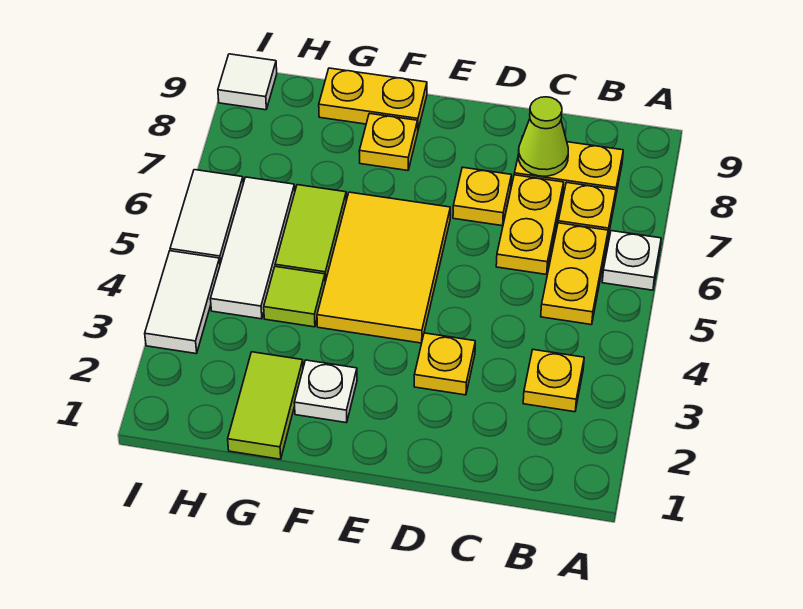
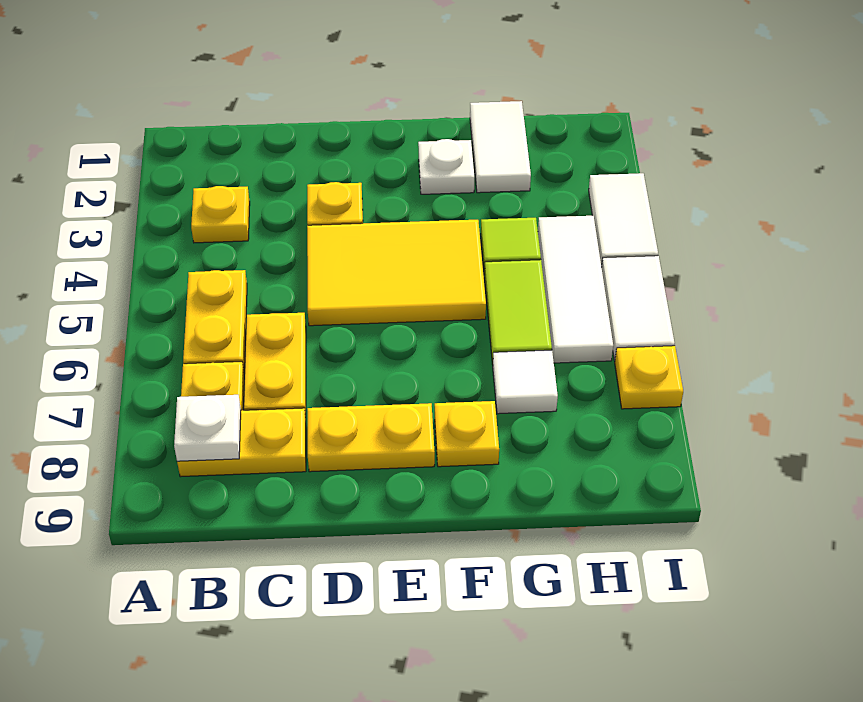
white plate A6 level 1 -> white plate B8 level 2
lime cone C8 level 2 -> none
yellow plate D7 level 1 -> yellow plate I7 level 1
yellow tile E4:F6 level 1 -> yellow tile D4:F5 level 1
yellow plate F9:G9 level 1 -> yellow plate D8:E8 level 1
lime tile G1:G2 level 1 -> white tile G1:G2 level 1
white tile I9 level 1 -> white tile G7 level 1

